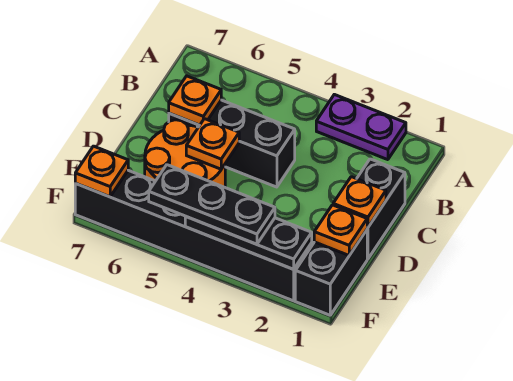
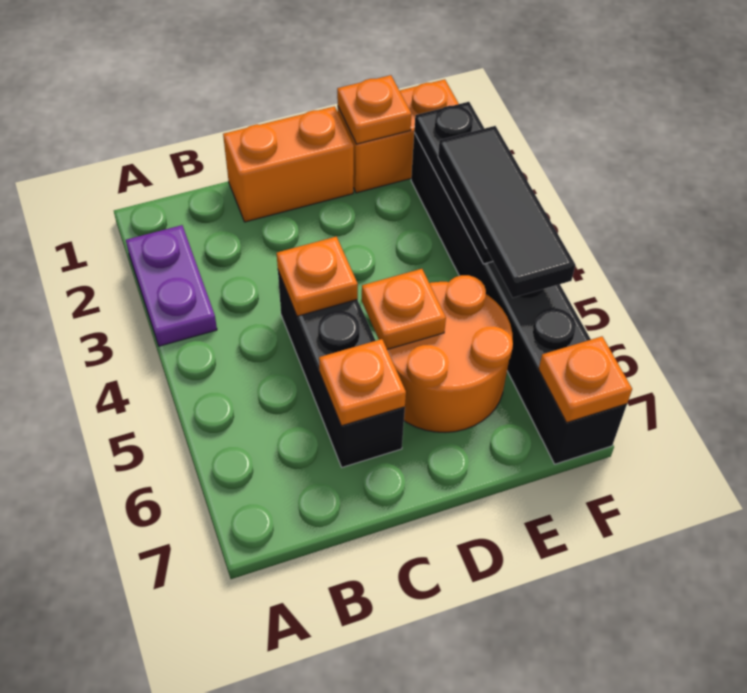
black brick C1:D1 level 1 -> orange brick C1:D1 level 1
orange plate D1 level 2 -> orange plate C4 level 2
black brick E1:F1 level 1 -> orange brick E1:F1 level 1
black plate F3:F5 level 3 -> black tile F3:F5 level 3

